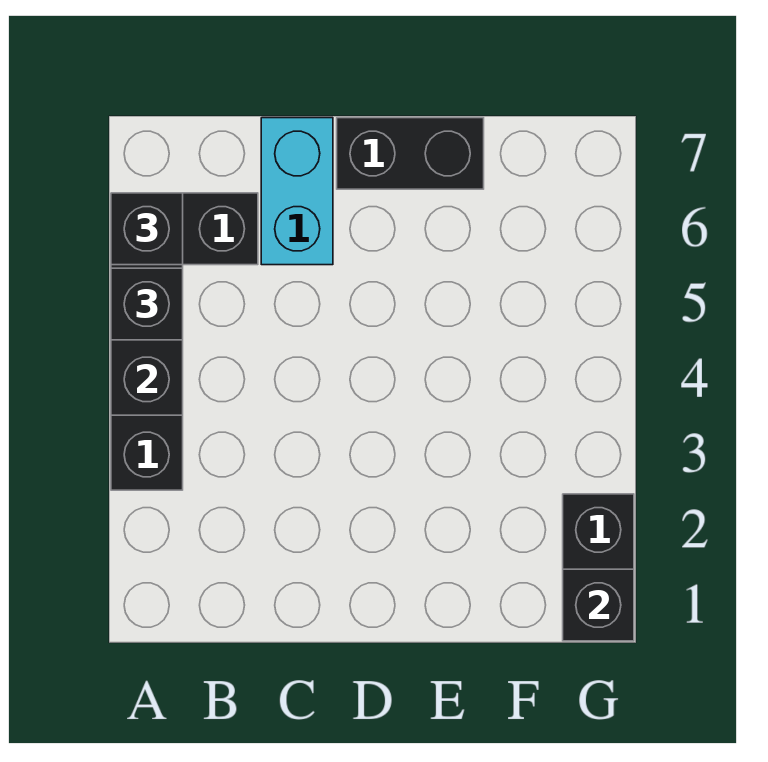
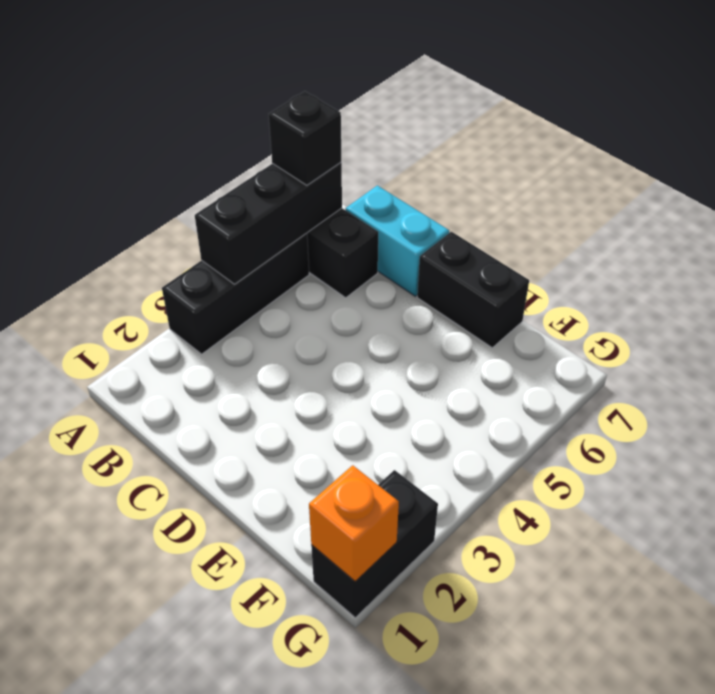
black brick A5 level 3 -> none
cyan brick C6:C7 level 1 -> cyan brick B7:C7 level 1
black brick G1 level 2 -> orange brick G1 level 2

